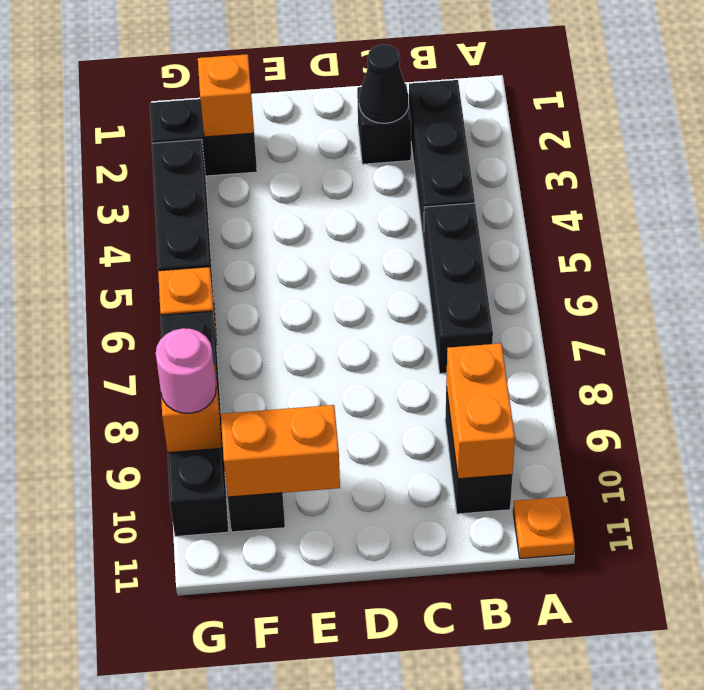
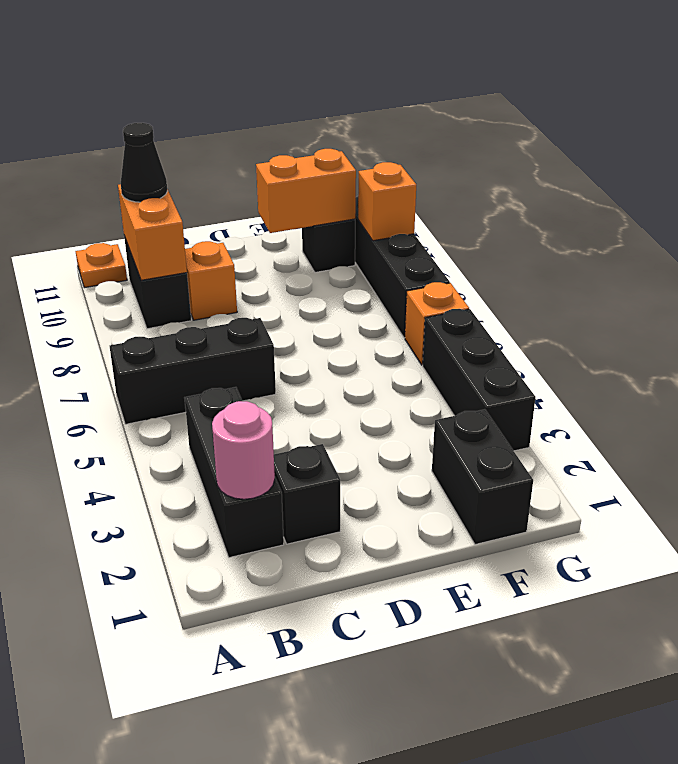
black brick B5:B7 level 1 -> black brick A6:C6 level 1
black cone C2 level 2 -> black cone B10 level 3
black brick F2:G2 level 1 -> black brick F1:F2 level 1
orange brick F2 level 2 -> orange brick C9 level 1
pink round brick G9 level 3 -> pink round brick B2 level 2

